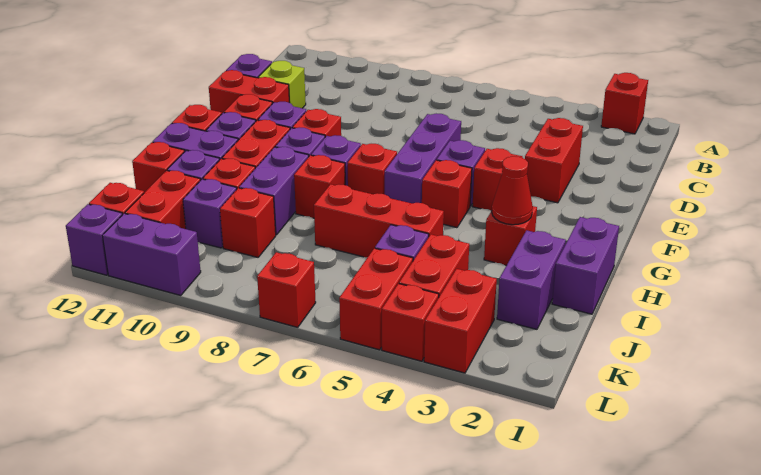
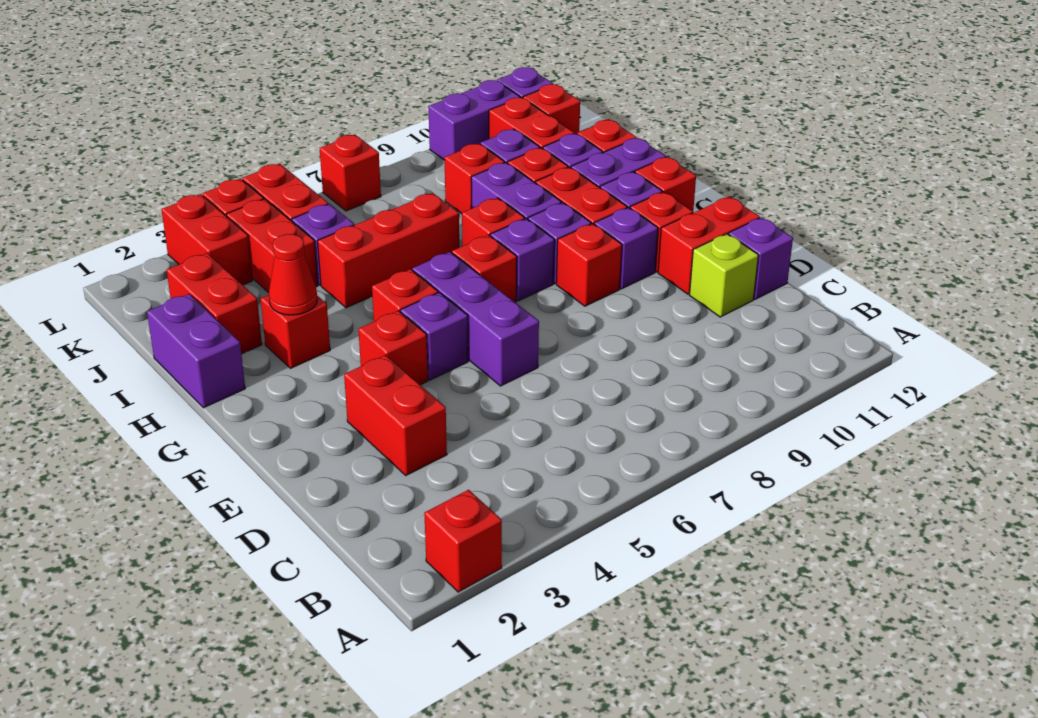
purple brick I2:J2 level 1 -> red brick I2:J2 level 1

